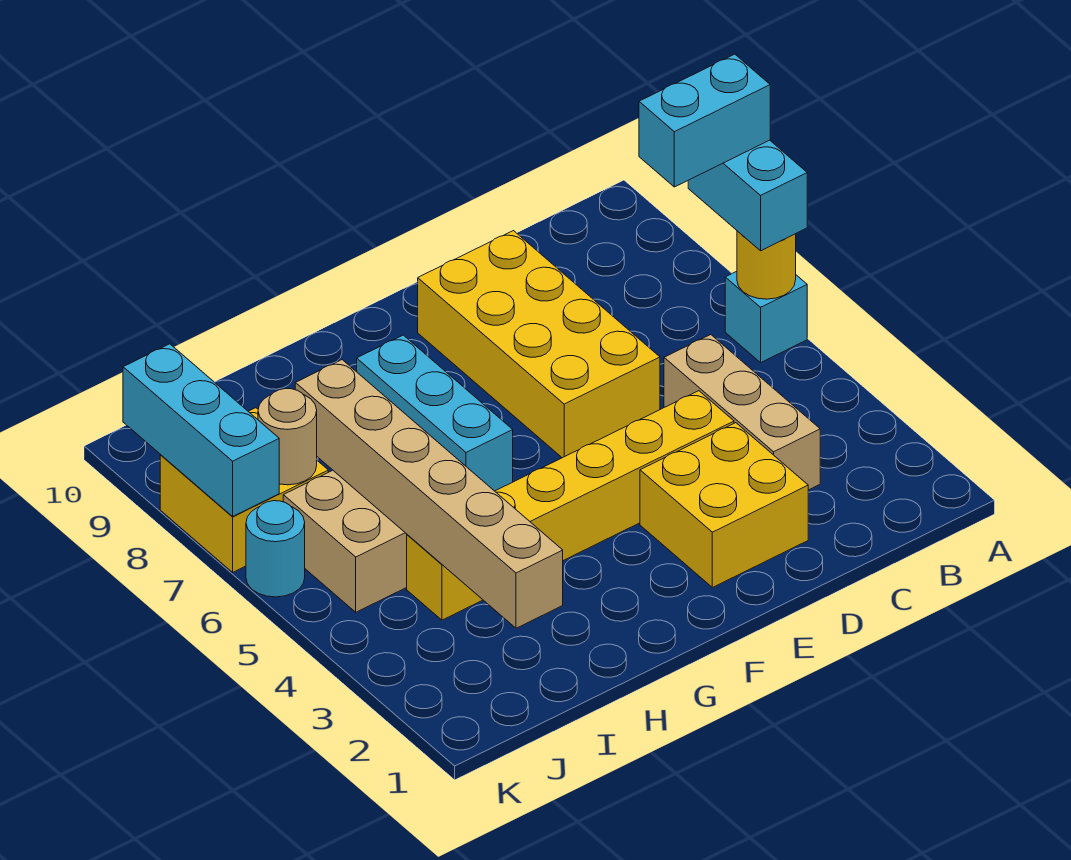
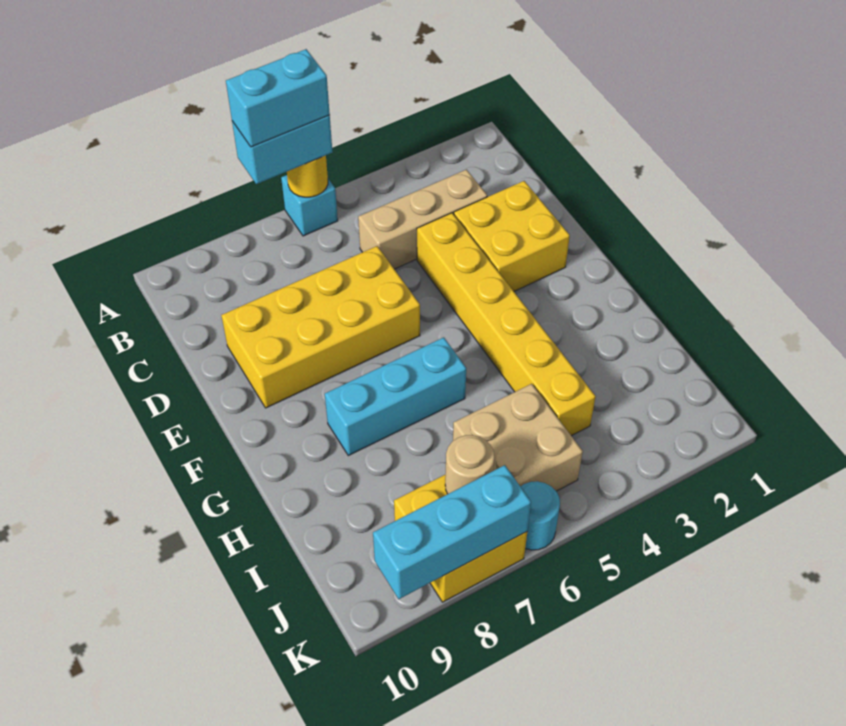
cyan brick A7:B7 level 4 -> cyan brick A6:A7 level 4
tan brick I2:I7 level 2 -> none

